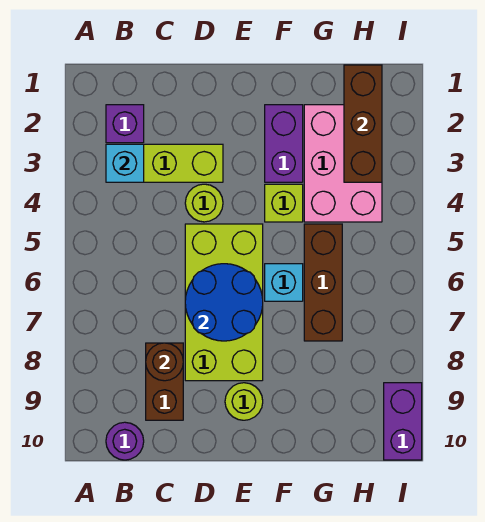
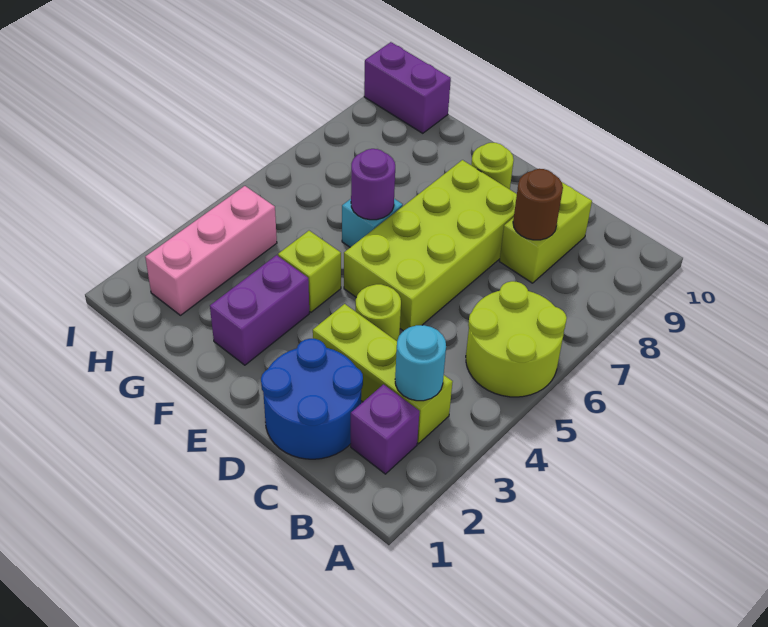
none -> lime round brick A5:B6 level 1
cyan brick B3 level 2 -> cyan round brick B3 level 2
purple round brick B10 level 1 -> purple round brick F6 level 2
brown brick C8:C9 level 1 -> lime brick C8:C9 level 1
blue round brick D6:E7 level 2 -> blue round brick C1:D2 level 1
pink brick G2:H4 level 1 -> pink brick H2:H4 level 1
brown brick G5:G7 level 1 -> none
brown brick H1:H3 level 2 -> none
purple brick I9:I10 level 1 -> purple brick H10:I10 level 1

